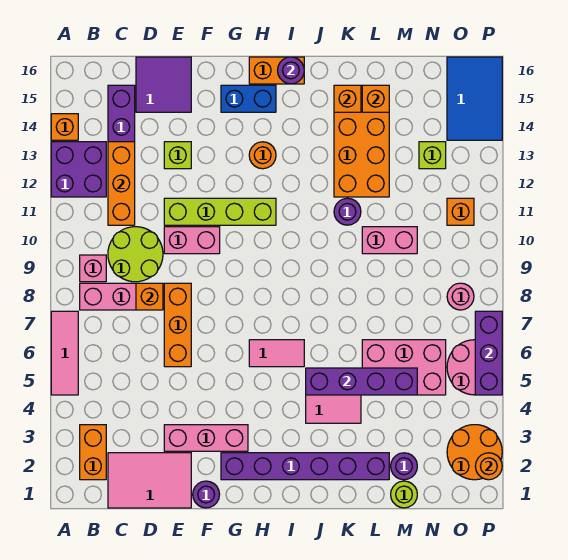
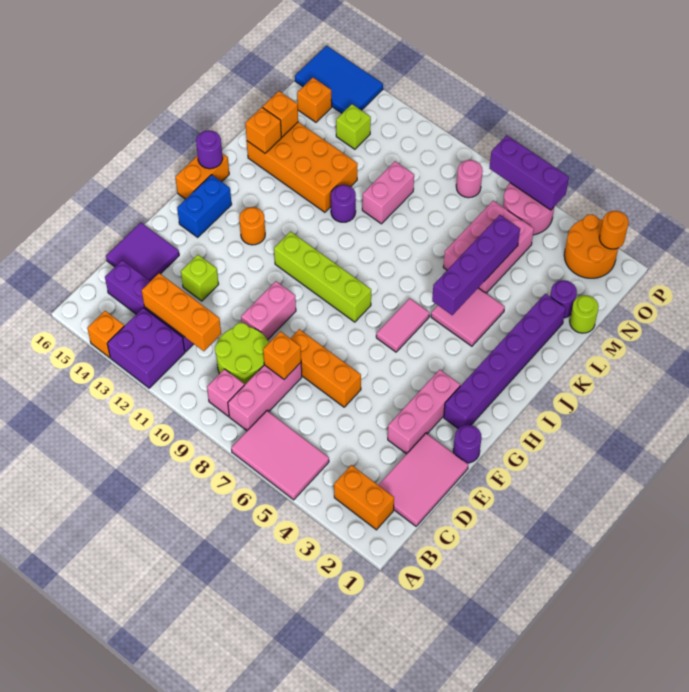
pink tile A5:A7 level 1 -> pink tile A5:B7 level 1
lime brick E11:H11 level 1 -> lime brick H8:H11 level 1
orange brick O11 level 1 -> orange brick N15 level 1

